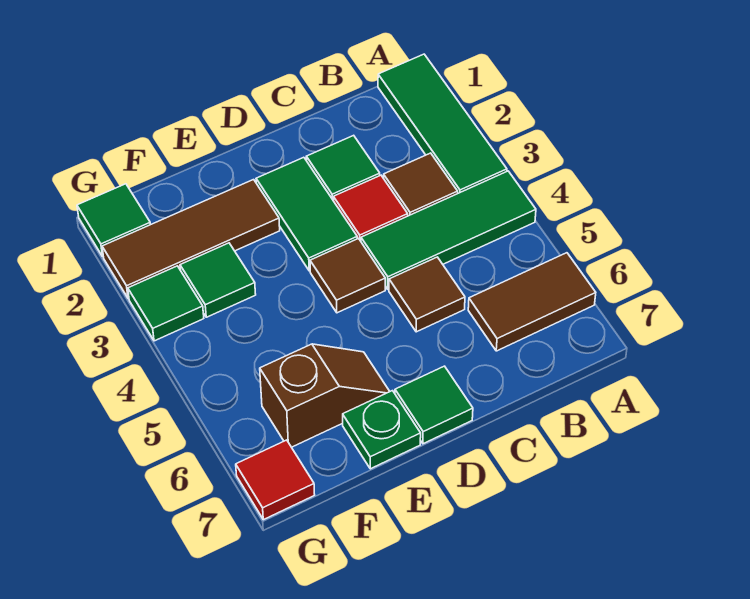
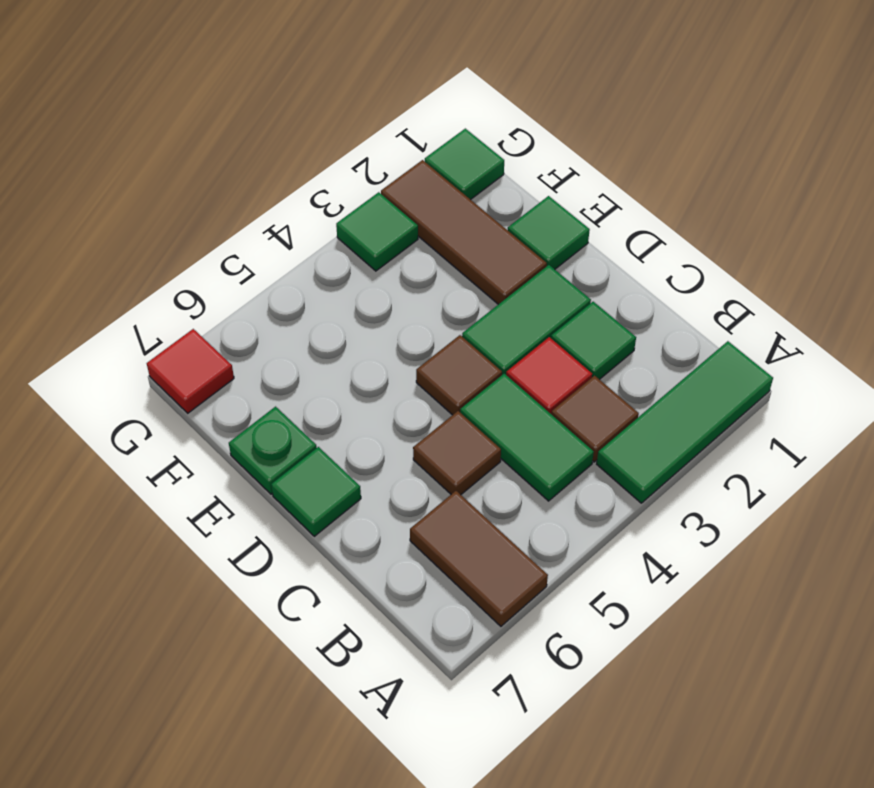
green tile A4:C4 level 1 -> green tile B4:C4 level 1
brown slope E6:F6 level 1 top F -> none
green tile F3 level 1 -> green tile E1 level 1

